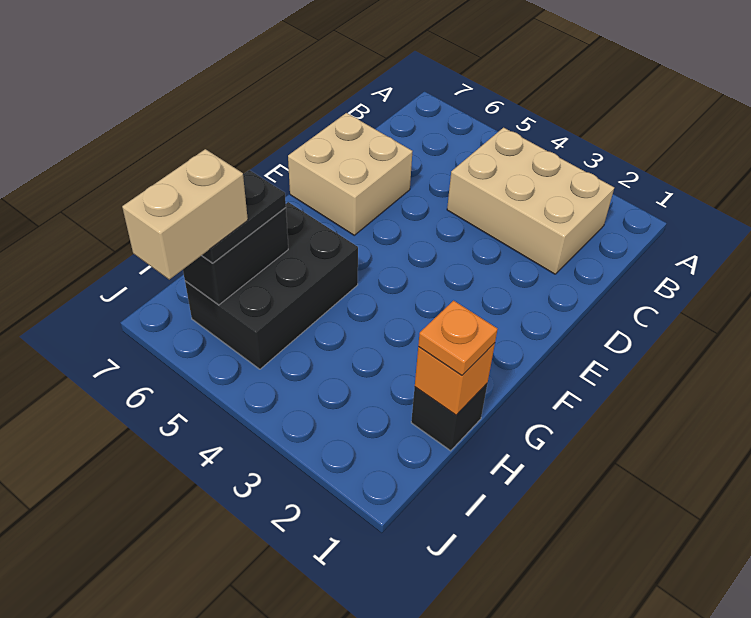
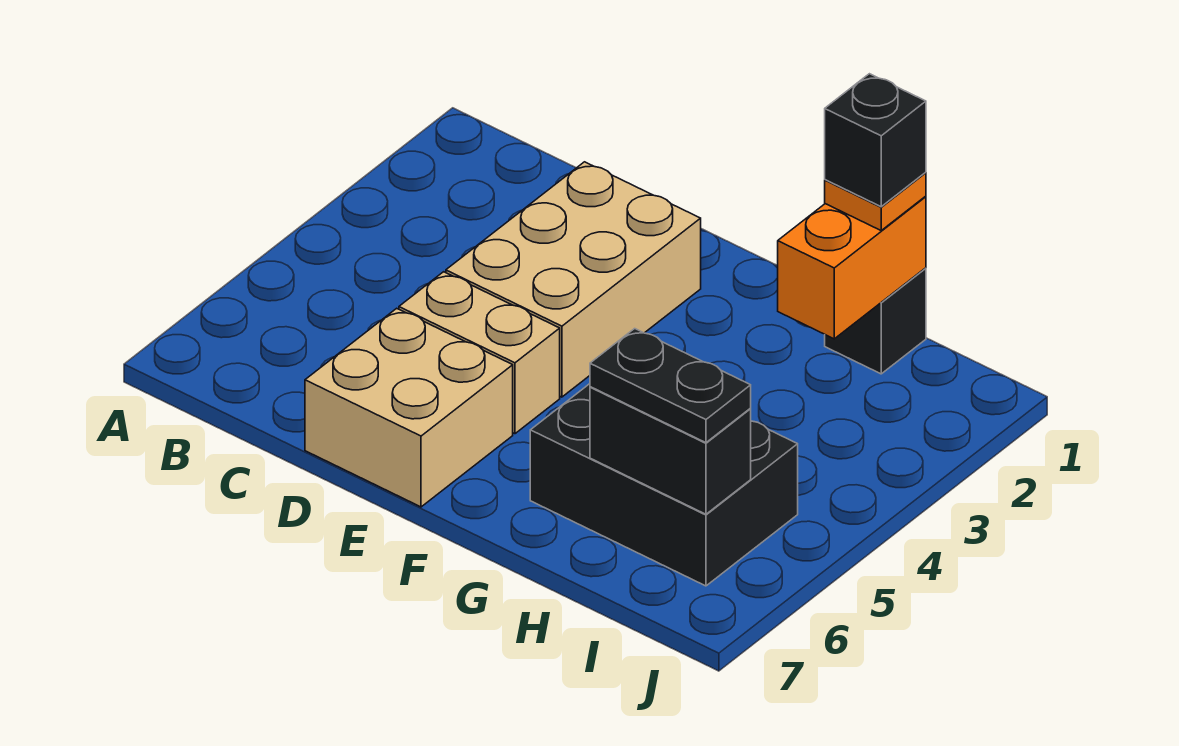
tan brick B2:C4 level 1 -> tan brick D2:E4 level 1
orange brick H1 level 2 -> orange brick H1:H2 level 2
none -> black brick H1 level 4
tan brick I6:J6 level 4 -> tan brick D5:E5 level 1

